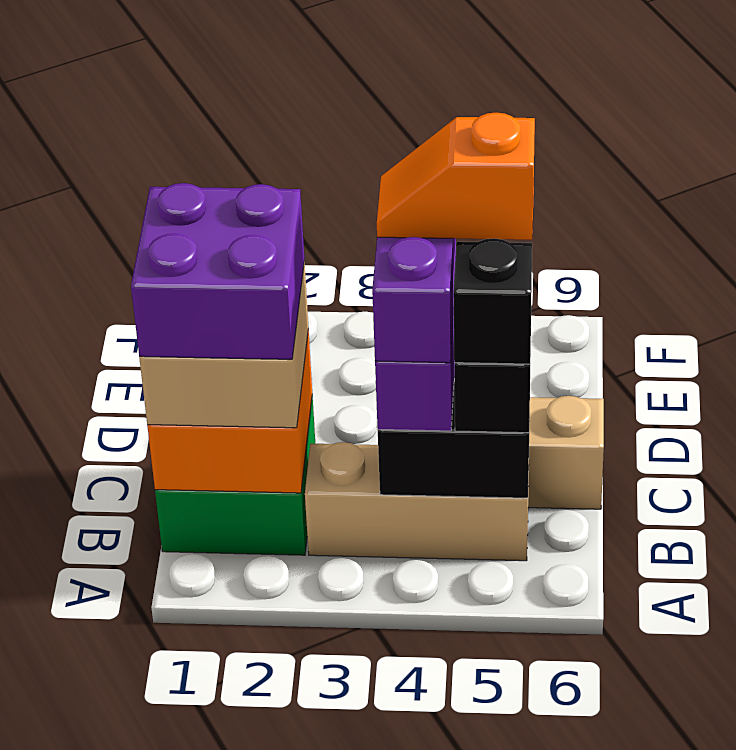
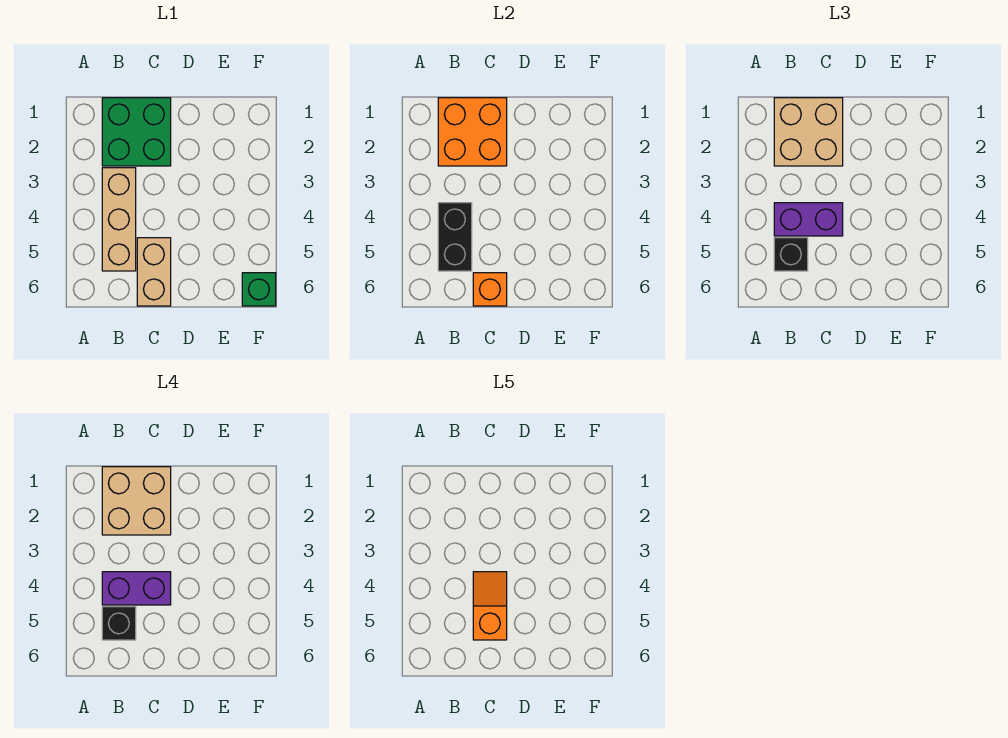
purple brick B1:C2 level 4 -> tan brick B1:C2 level 4
none -> orange brick C6 level 2
none -> green brick F6 level 1

